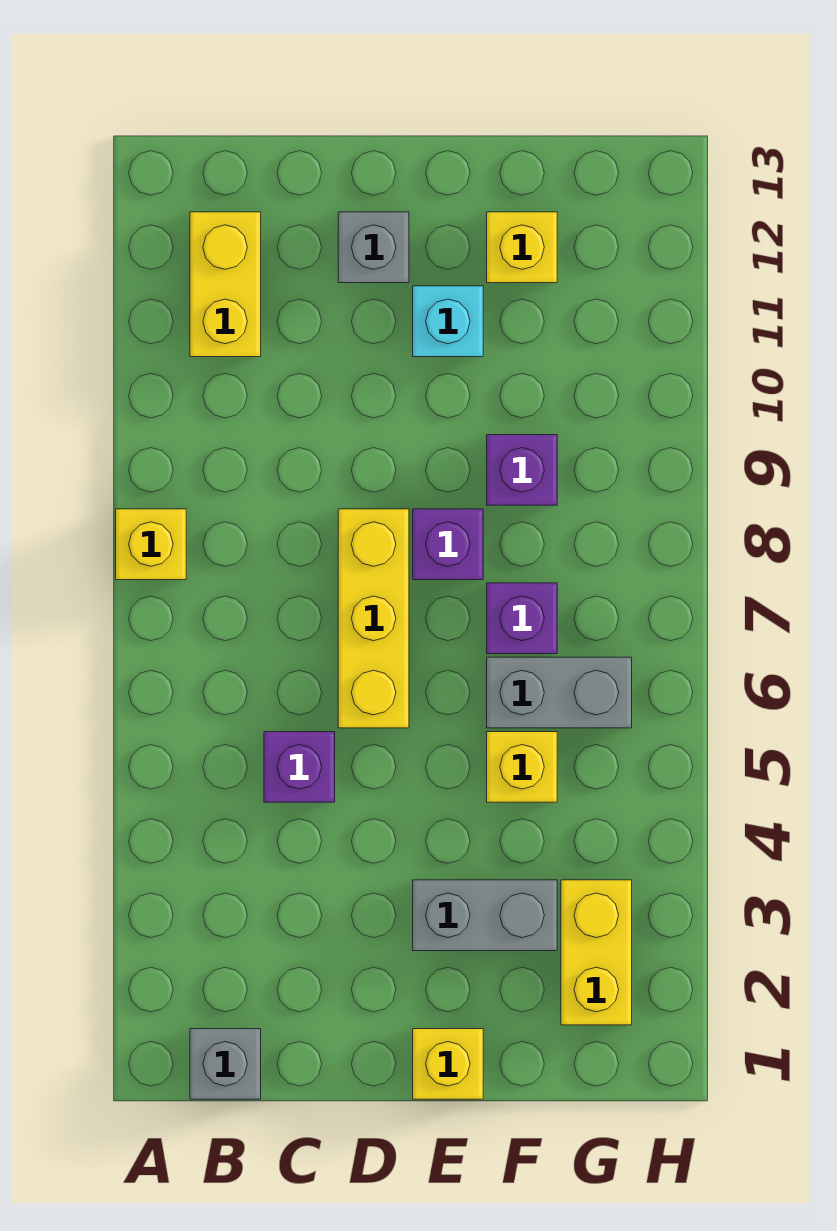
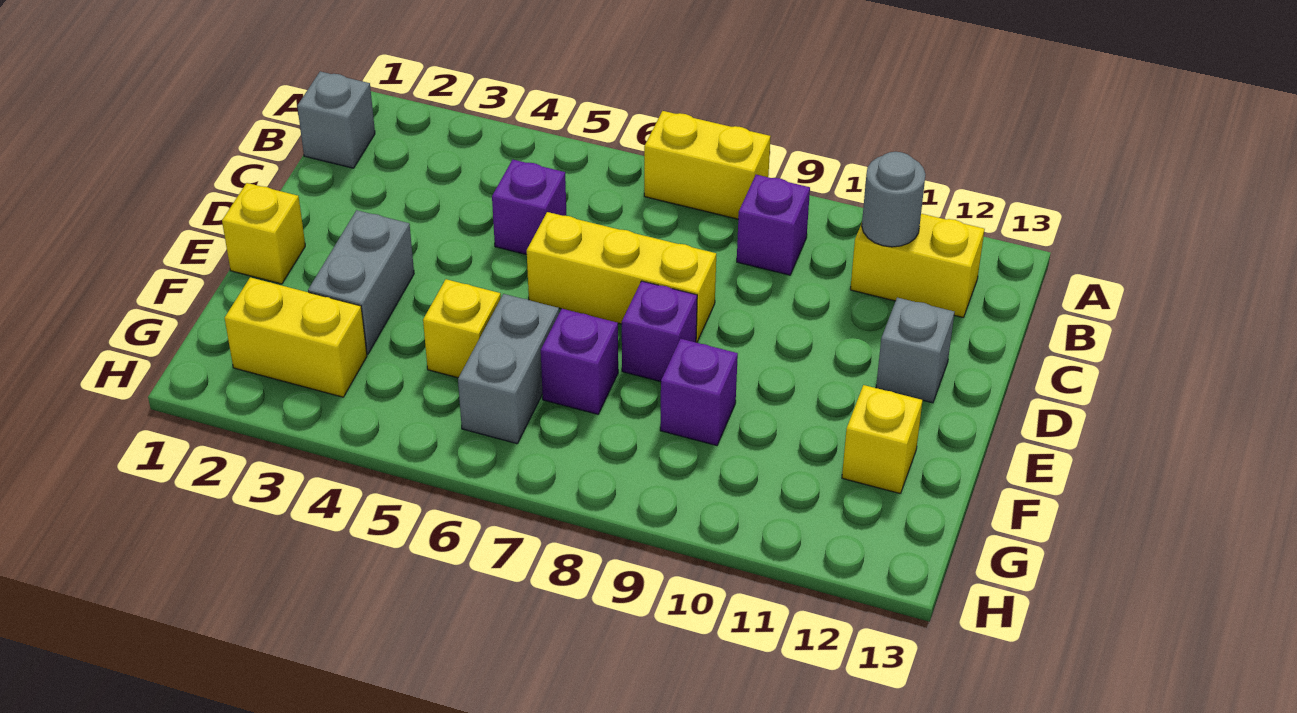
yellow brick A8 level 1 -> yellow brick A7:A8 level 1
none -> purple brick B9 level 1
none -> grey round brick B11 level 2
cyan brick E11 level 1 -> none

